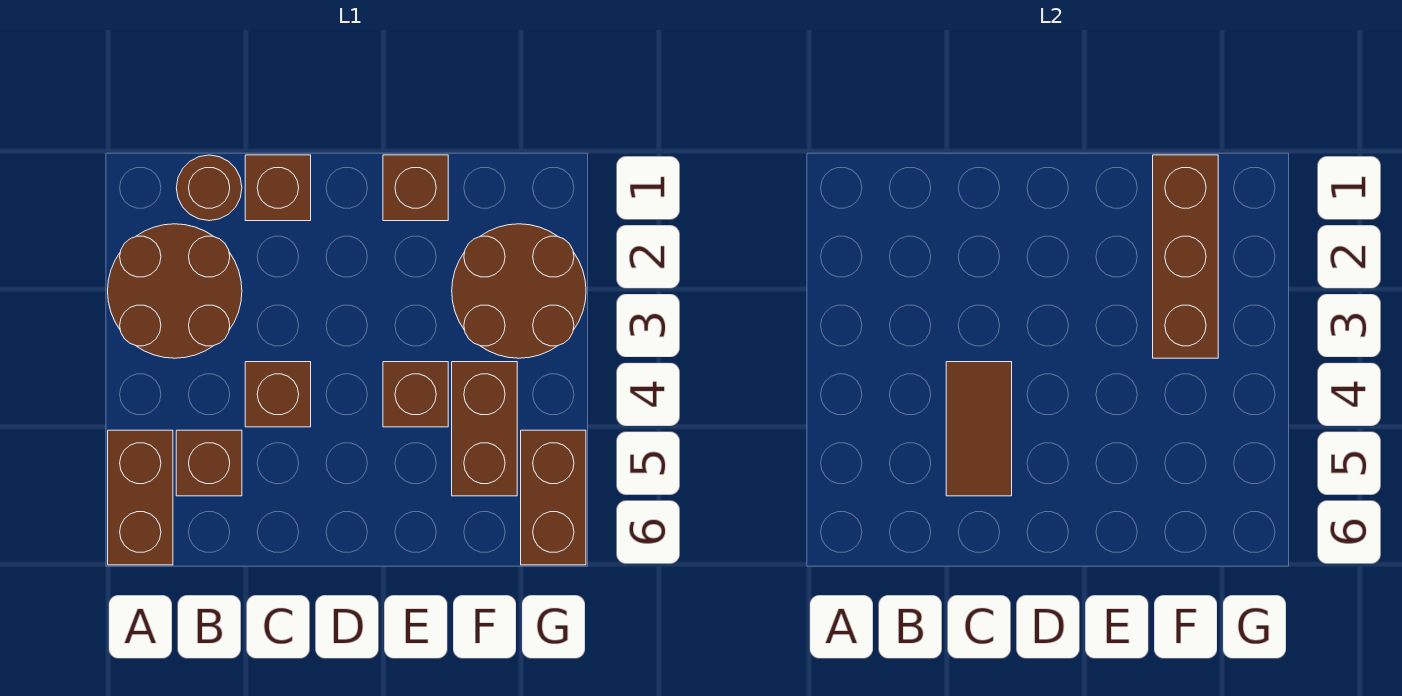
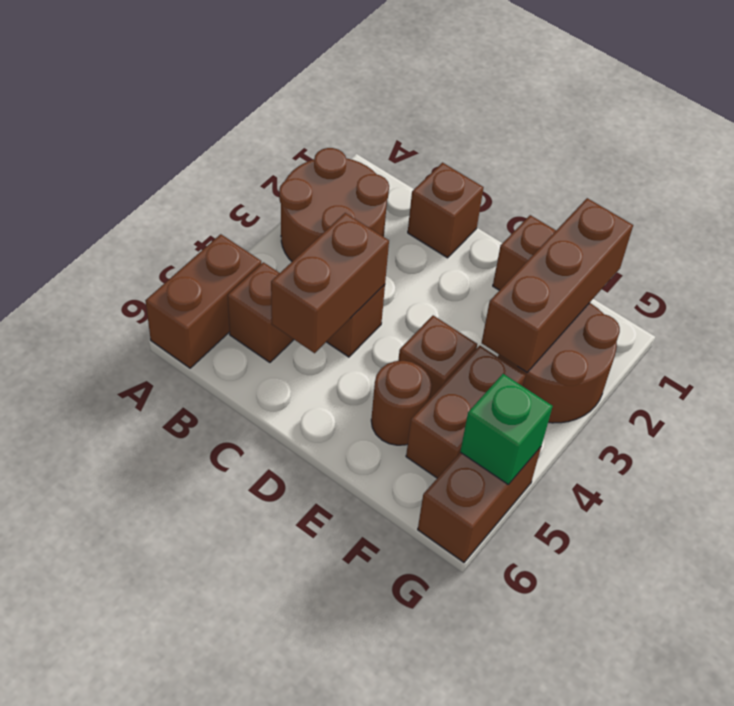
brown round brick B1 level 1 -> brown round brick E5 level 1
brown tile C4:C5 level 2 -> brown brick C4:C5 level 2
none -> green brick G5 level 2

